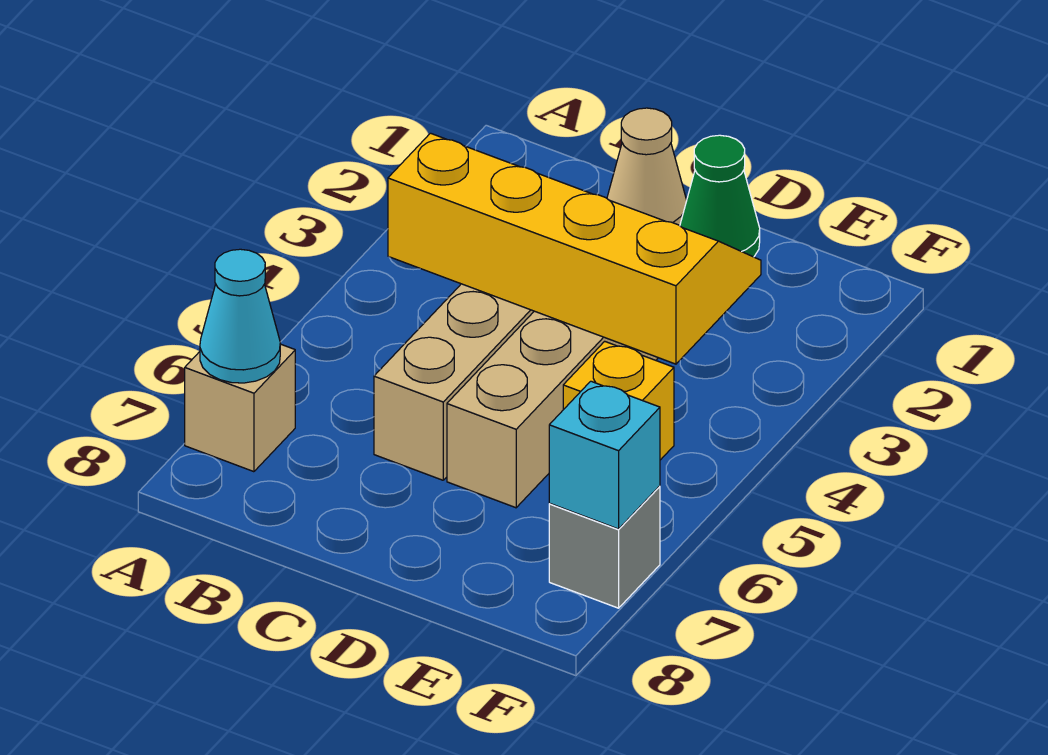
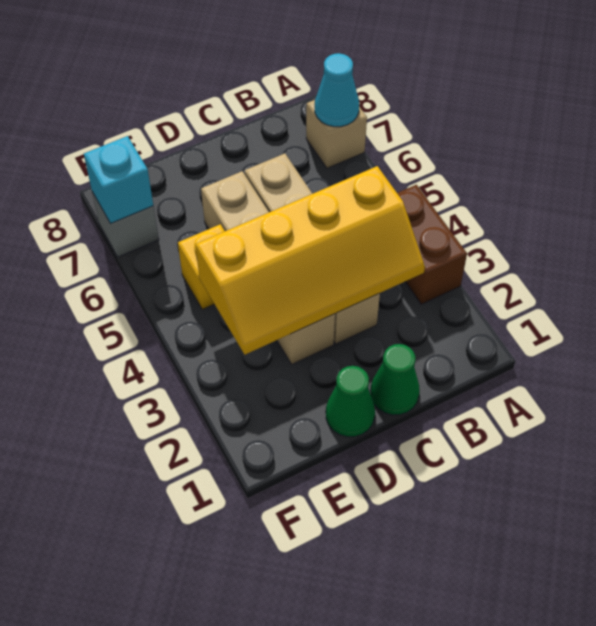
none -> brown brick A3:A4 level 1
tan cone C1 level 1 -> green cone C1 level 1

